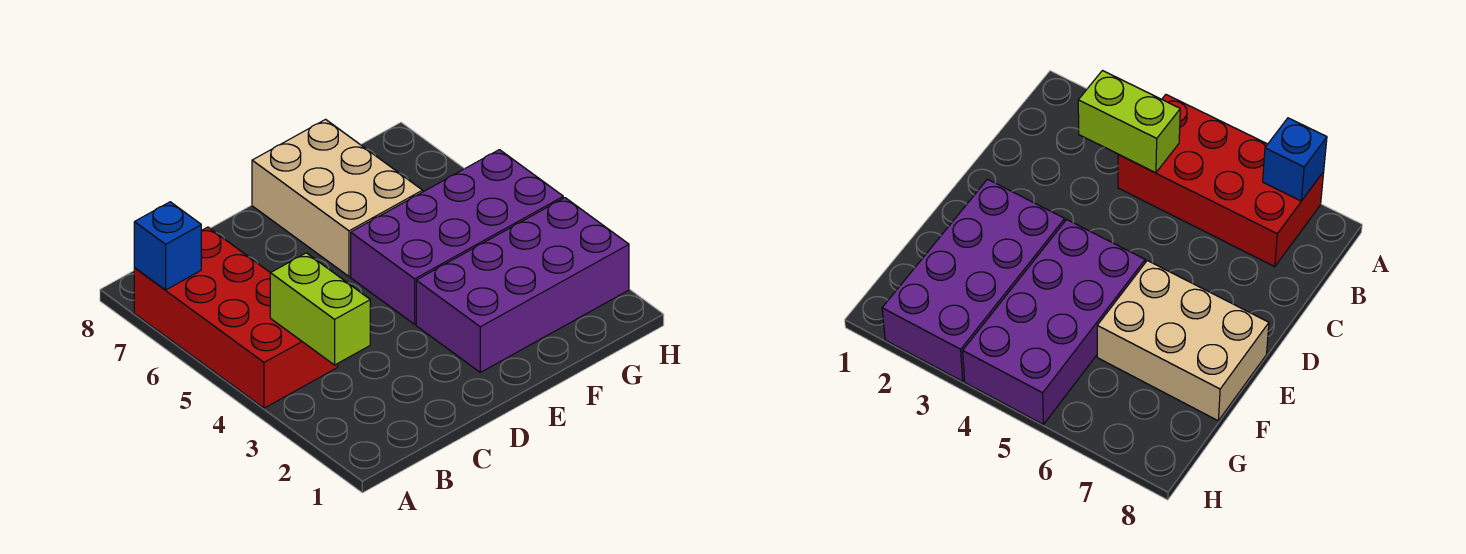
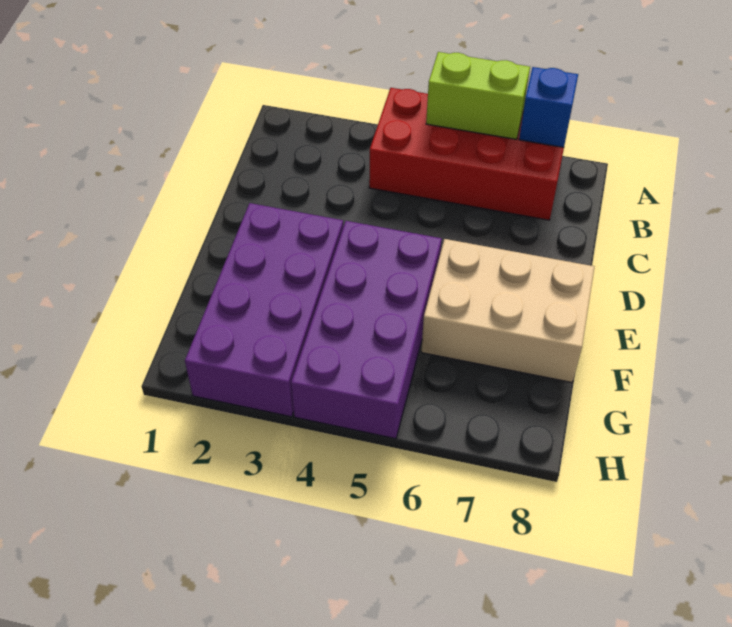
lime brick B3:B4 level 2 -> lime brick A5:A6 level 2

